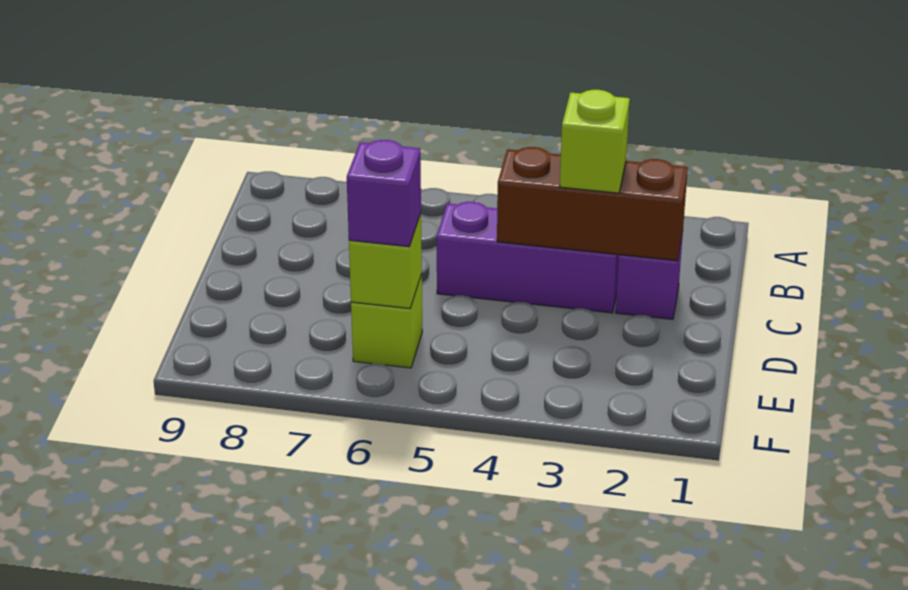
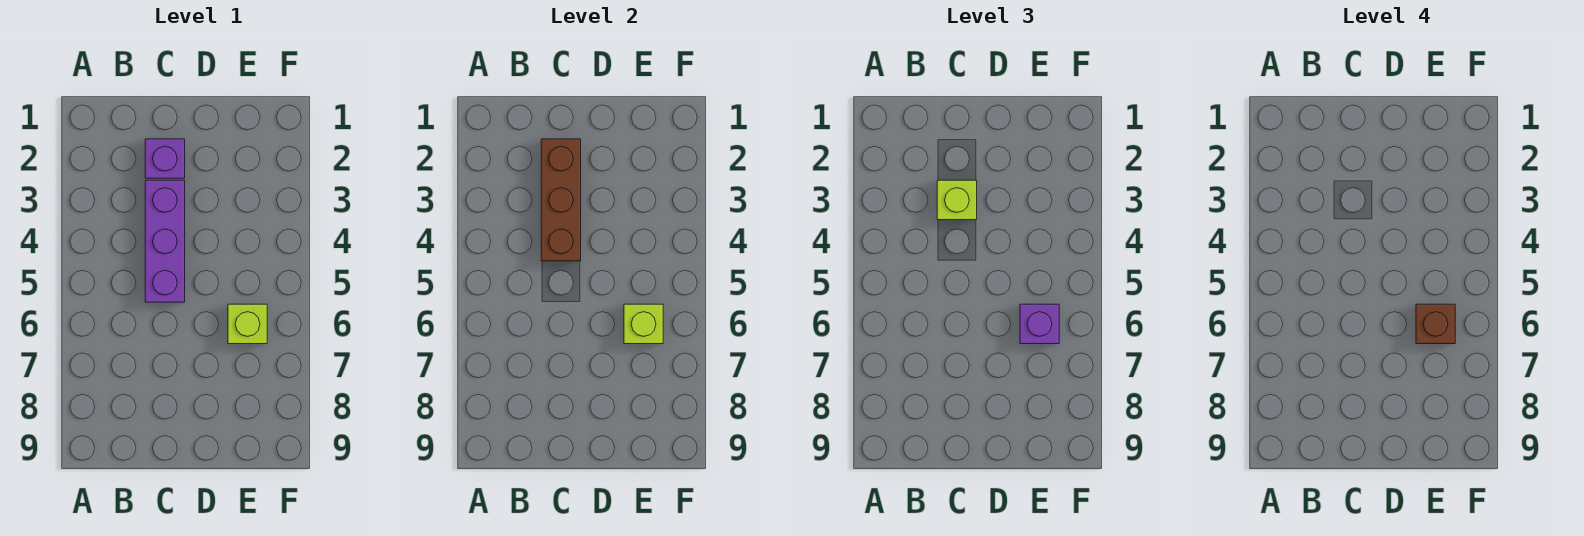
none -> brown brick E6 level 4

